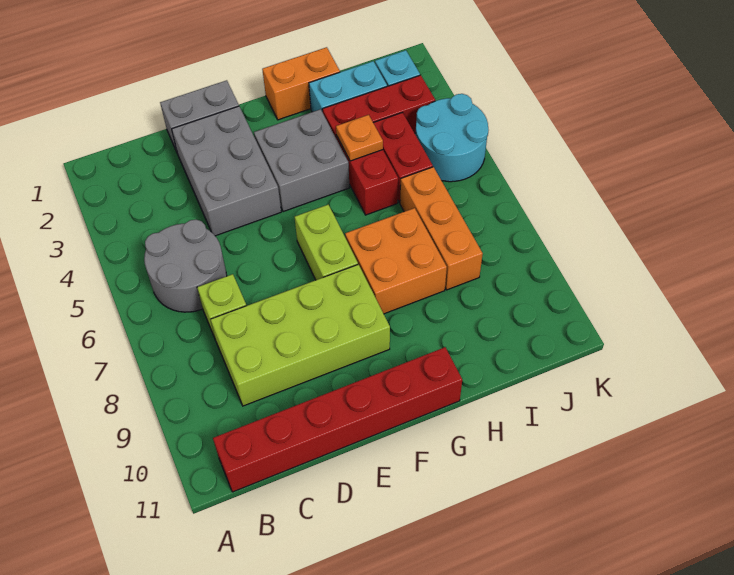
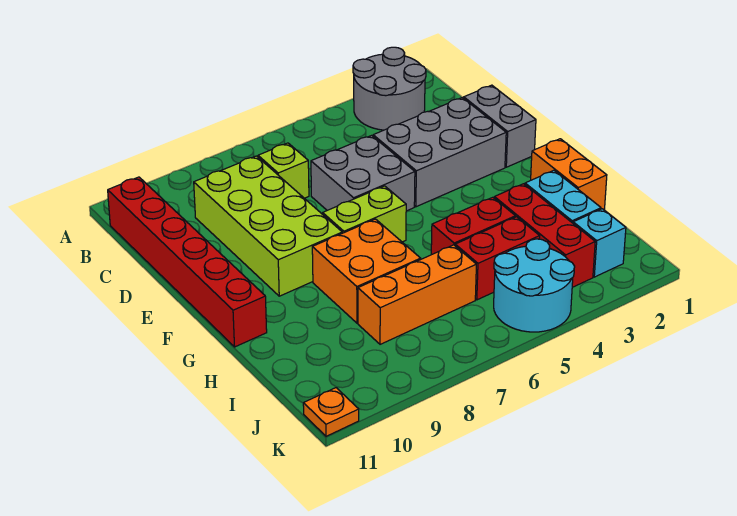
grey round brick B5:C6 level 1 -> grey round brick A2:B3 level 1
grey brick F3:G4 level 1 -> grey brick D5:E6 level 1
orange plate H4 level 2 -> orange plate K11 level 1

